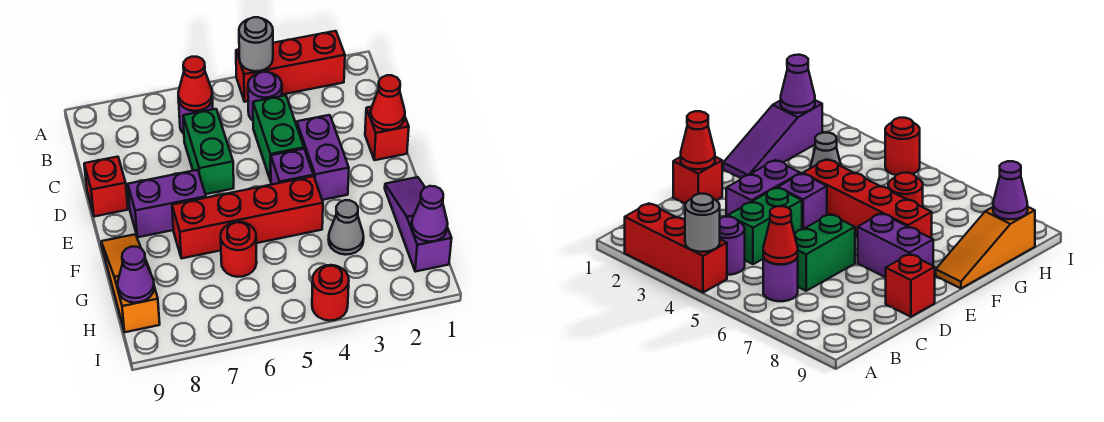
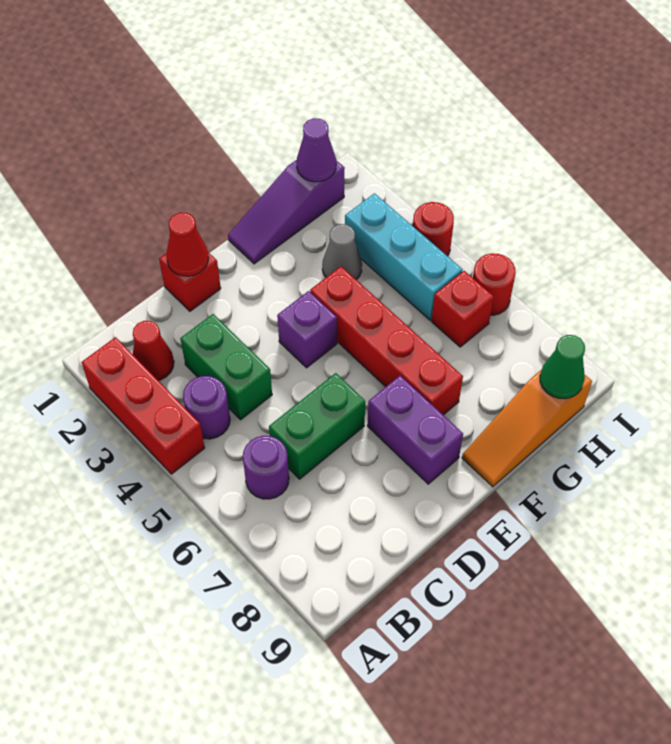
grey round brick A4 level 2 -> none
red cone B6 level 2 -> red cone B2 level 1
green brick C4:D4 level 1 -> green brick C3:C4 level 1
purple brick D3:E3 level 1 -> none
red brick D9 level 1 -> red brick H6 level 1
red round brick G6 level 1 -> red round brick I6 level 1
none -> cyan brick H3:H5 level 1
purple cone H9 level 2 -> green cone H9 level 2

